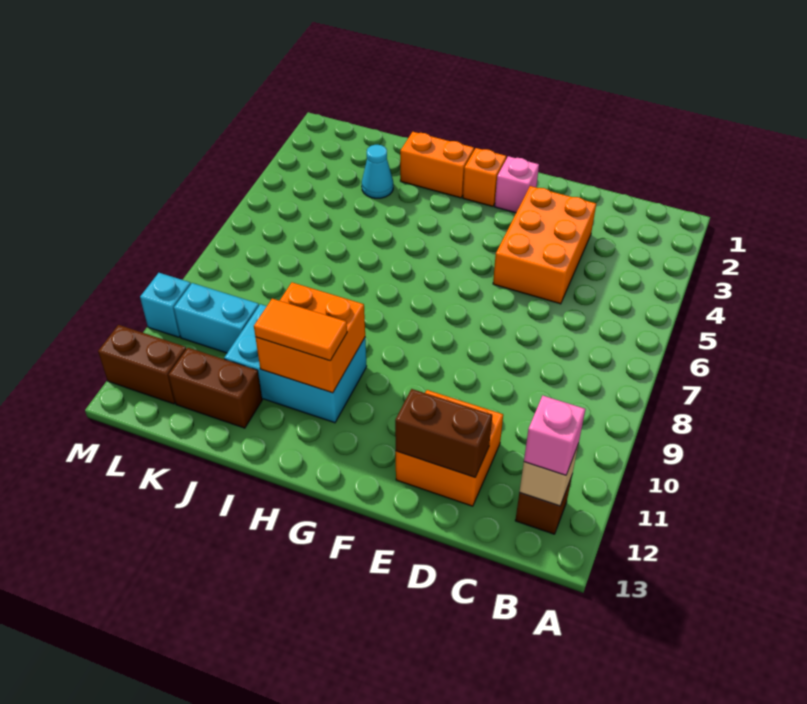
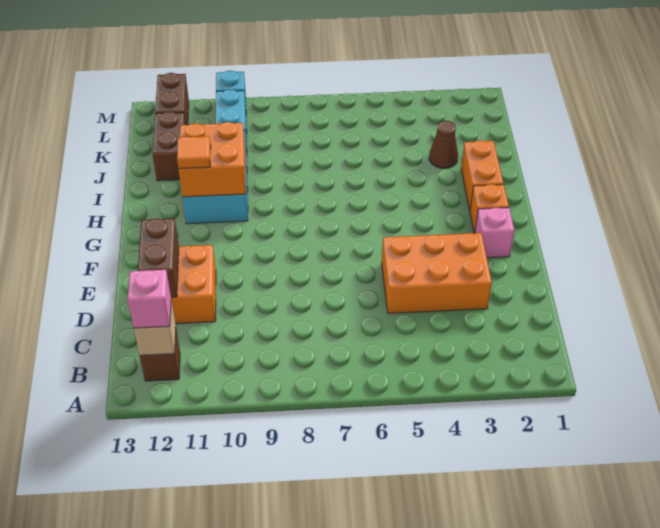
orange tile H11:I11 level 3 -> orange tile H11 level 3
cyan cone J3 level 1 -> brown cone J3 level 1

